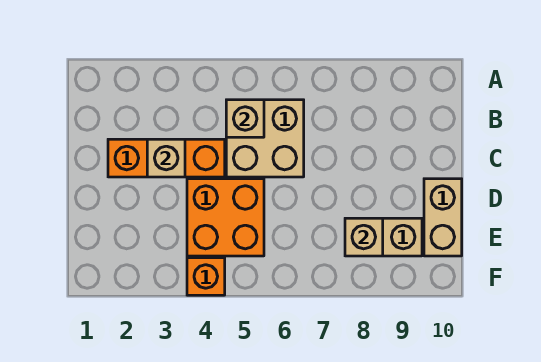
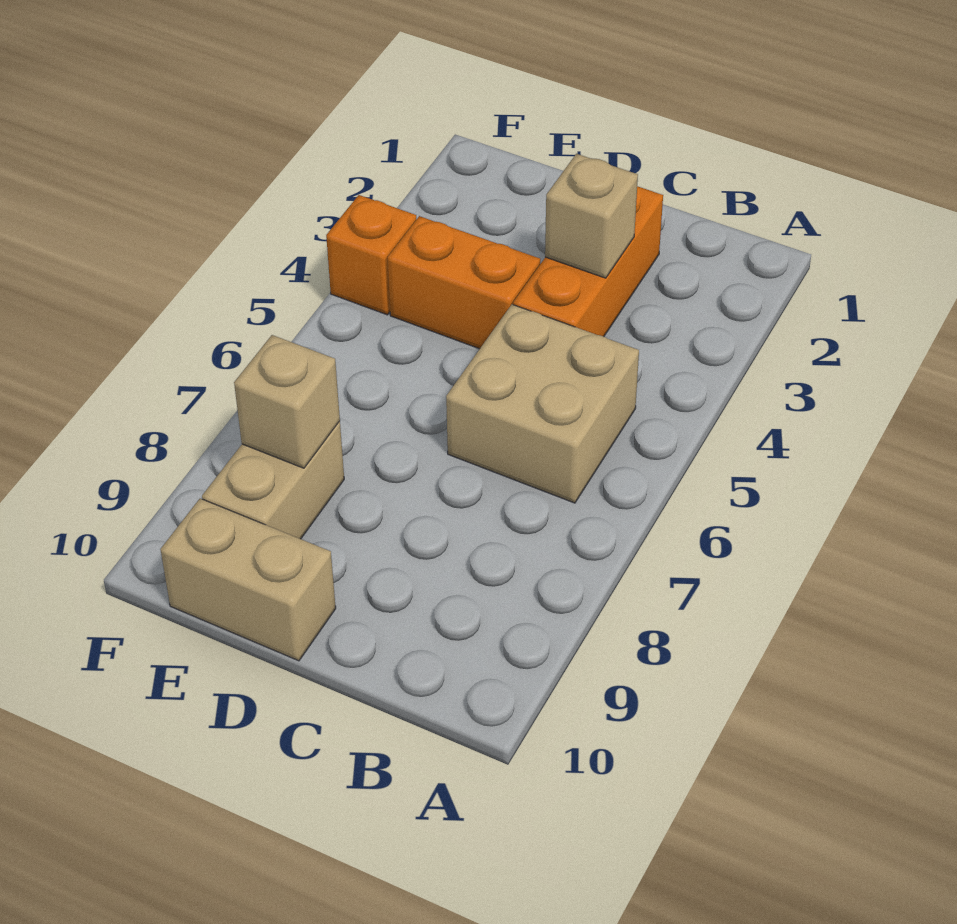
tan brick B5 level 2 -> none
orange brick D4:E5 level 1 -> orange brick D4:E4 level 1

